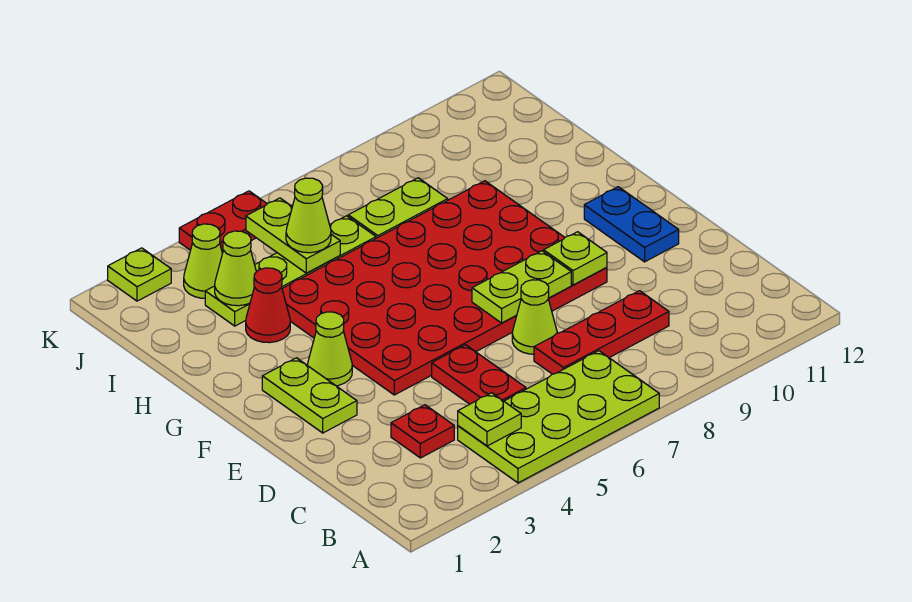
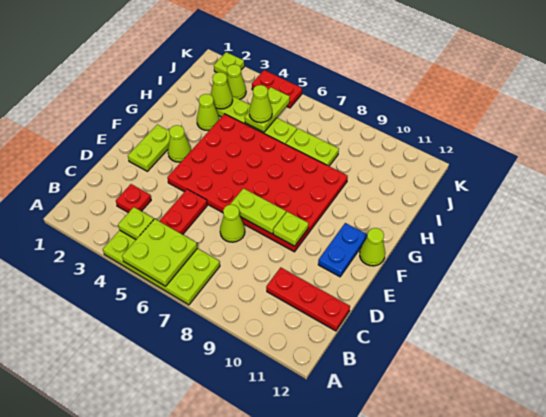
none -> lime plate A5:B6 level 2
red plate C7:C9 level 1 -> red plate C10:C12 level 1
none -> lime cone F12 level 1
red cone H3 level 1 -> lime cone H3 level 1

